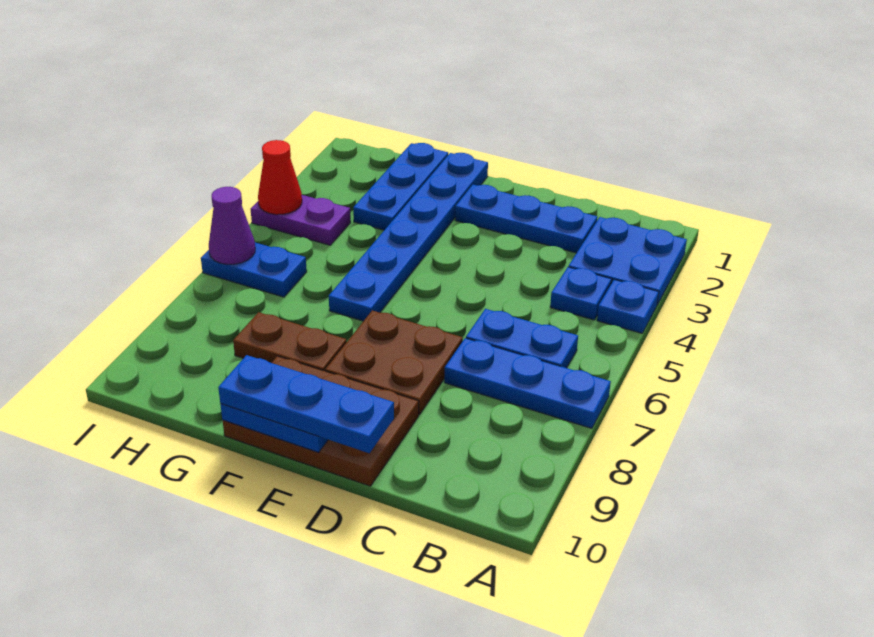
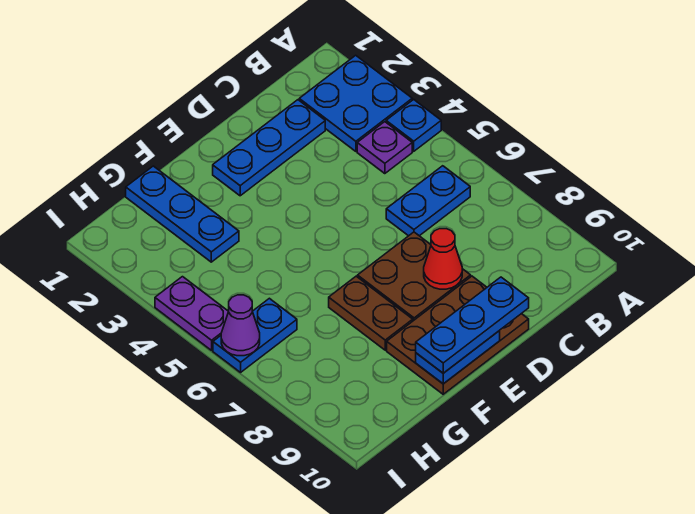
blue plate A7:C7 level 1 -> none
blue plate B4 level 1 -> purple plate B4 level 1
blue plate F1:F6 level 1 -> none
brown plate F8:G8 level 1 -> brown plate F7:F8 level 1
purple plate H4:I4 level 1 -> purple plate I4:I5 level 1
red cone I4 level 2 -> red cone D8 level 2

